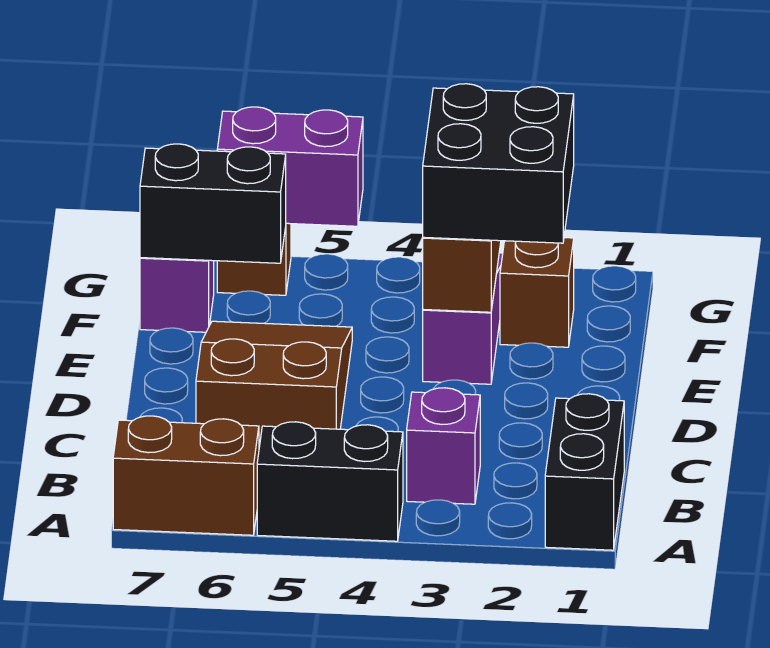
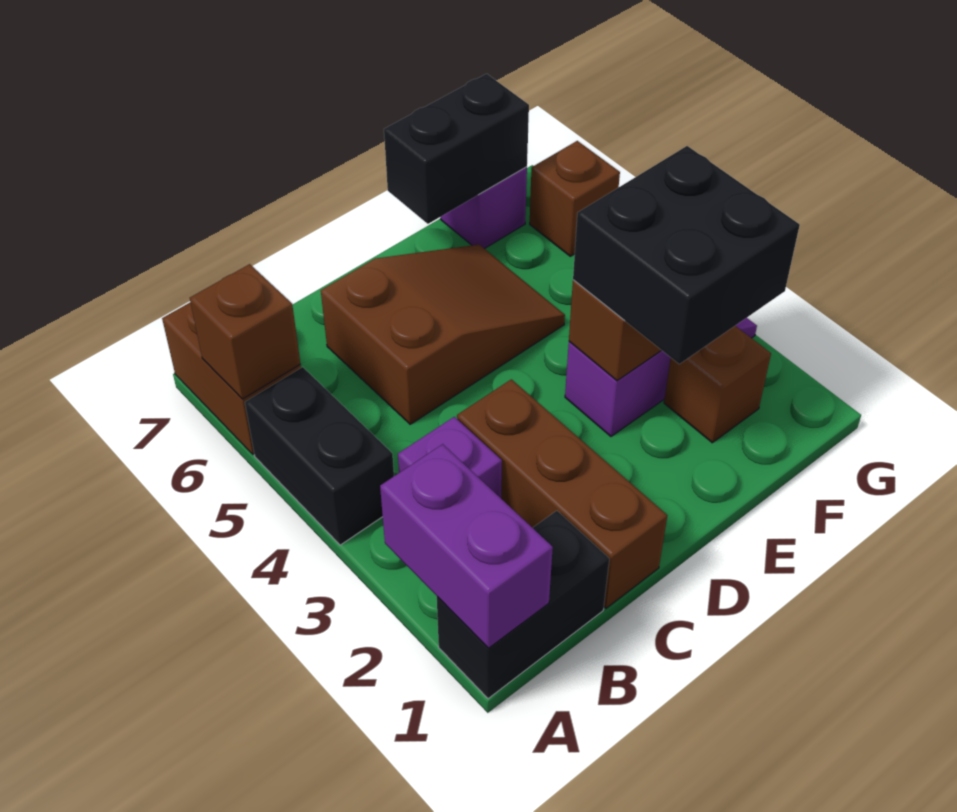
none -> brown brick A6 level 2
none -> brown brick C1:C3 level 1
black brick F6:F7 level 2 -> black brick E7:F7 level 2
purple brick G5:G6 level 2 -> purple brick A1:A2 level 2

